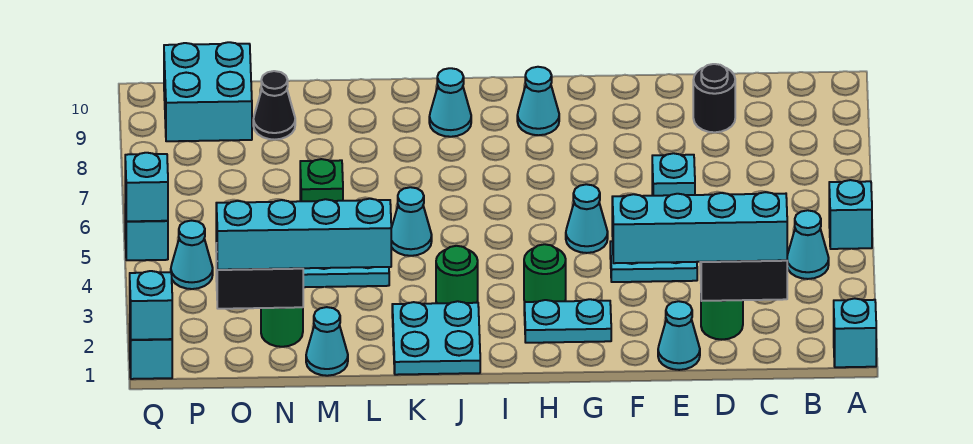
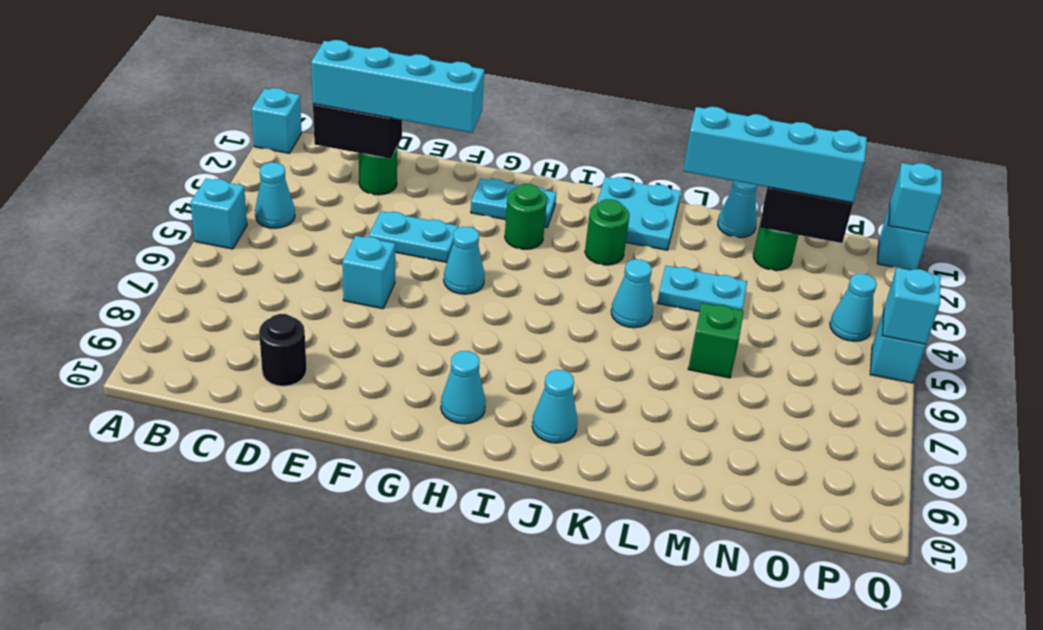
cyan cone E1 level 1 -> none
black cone N9 level 1 -> none
cyan brick O9:P10 level 1 -> none

